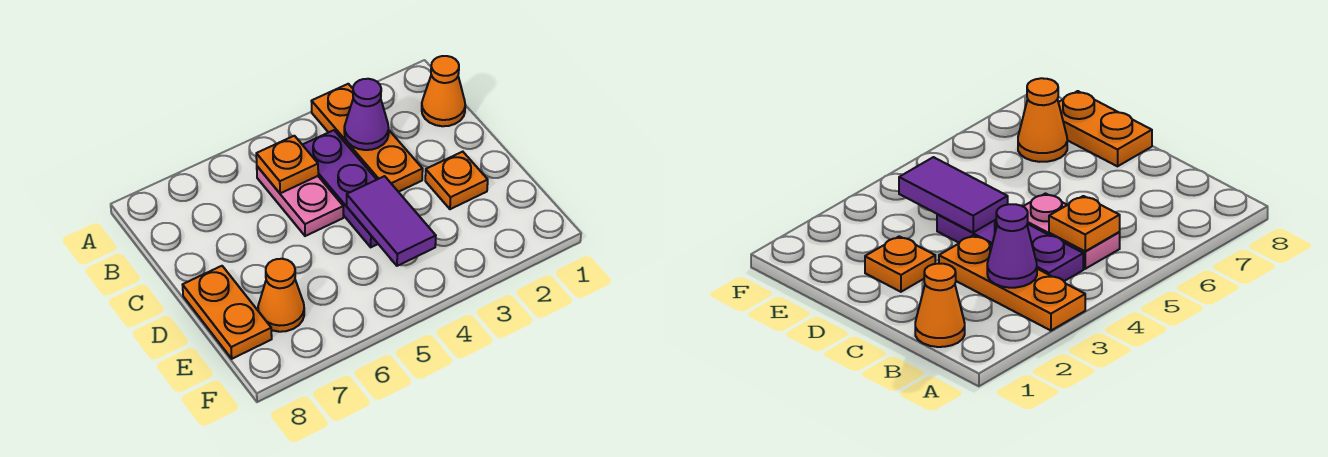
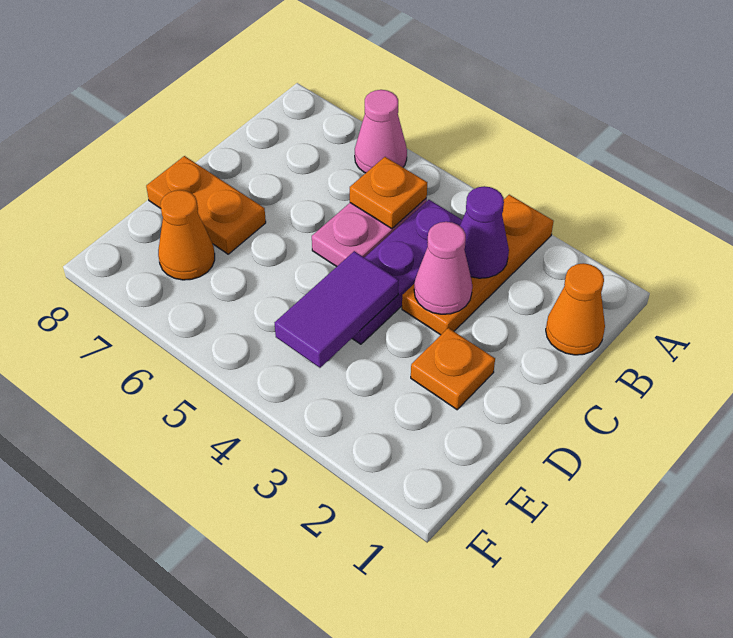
none -> pink cone A6 level 1
none -> pink cone C3 level 2
orange plate D8:E8 level 1 -> orange plate D7:D8 level 1

